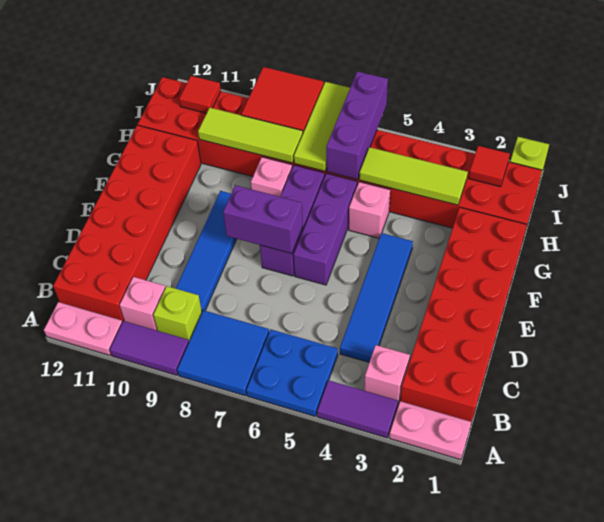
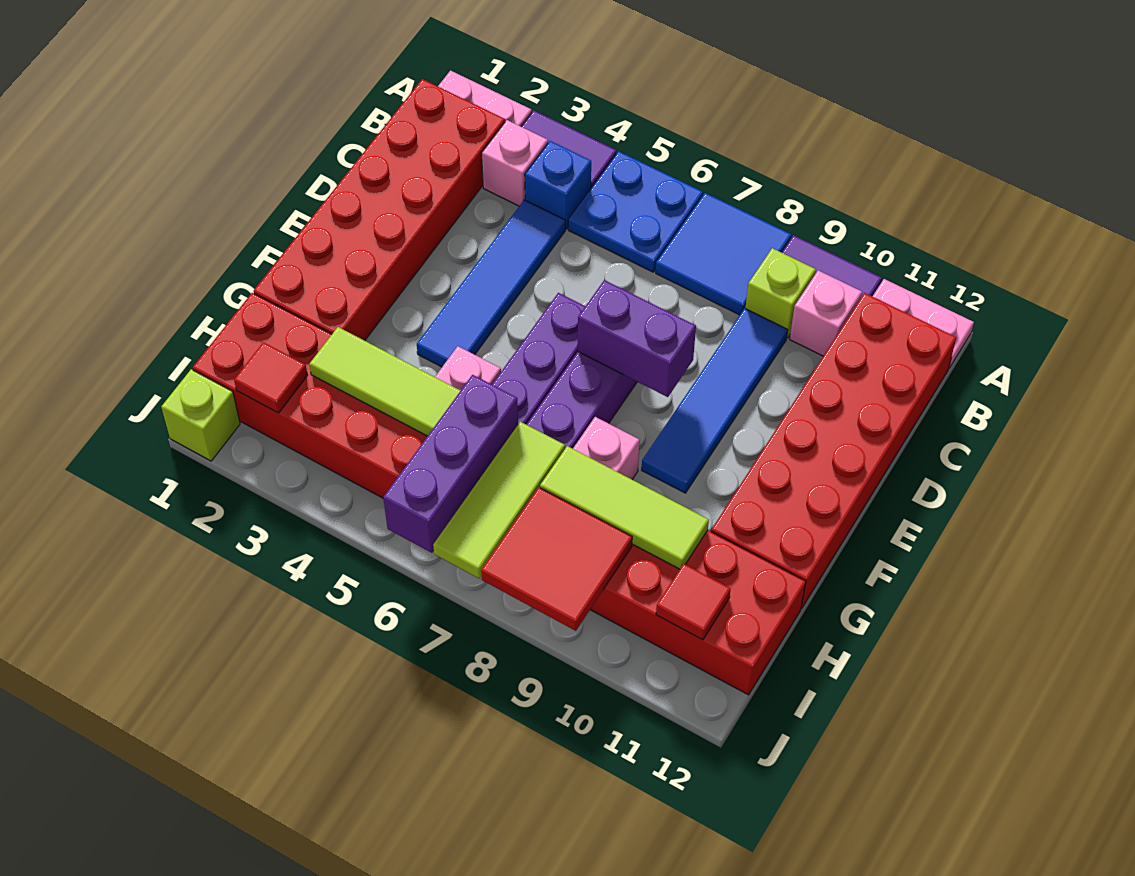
none -> blue brick B4 level 1

